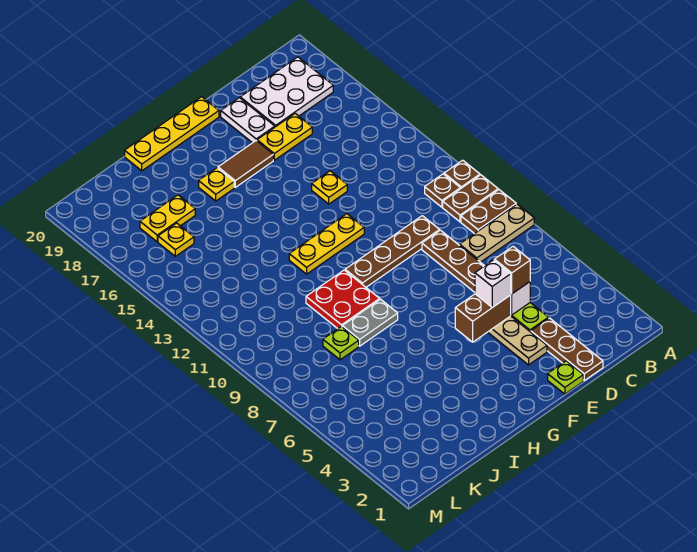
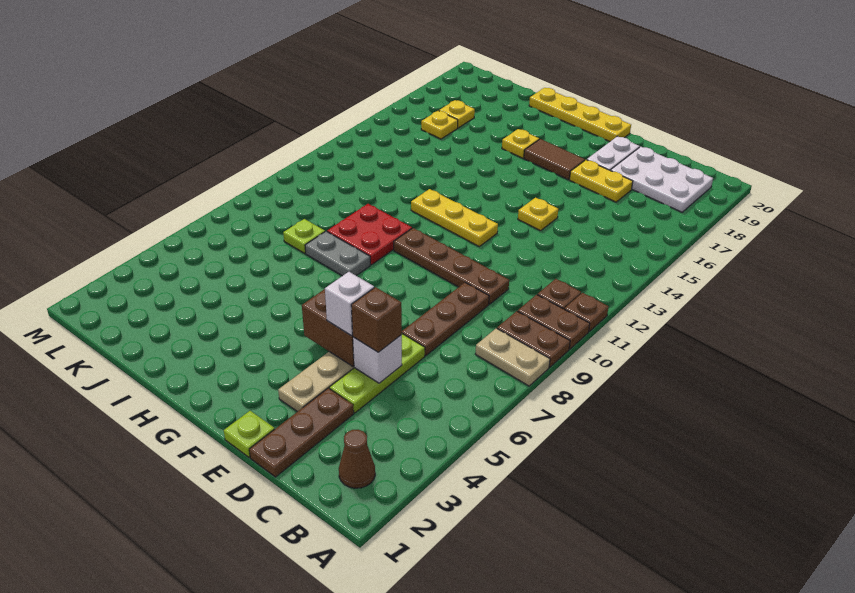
tan plate A8:C8 level 1 -> tan plate A8:B8 level 1
none -> brown cone B2 level 1
yellow plate J17:K17 level 1 -> yellow plate K17 level 1

